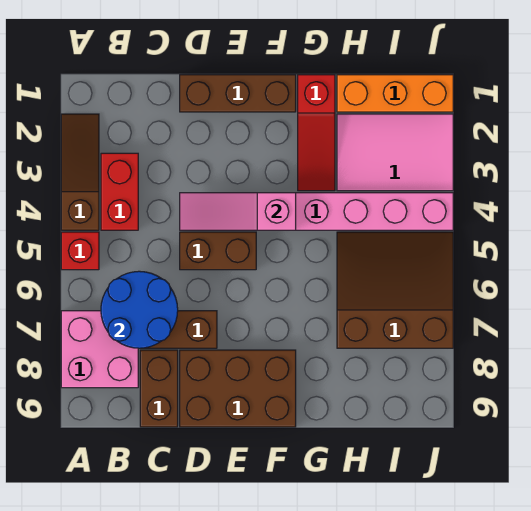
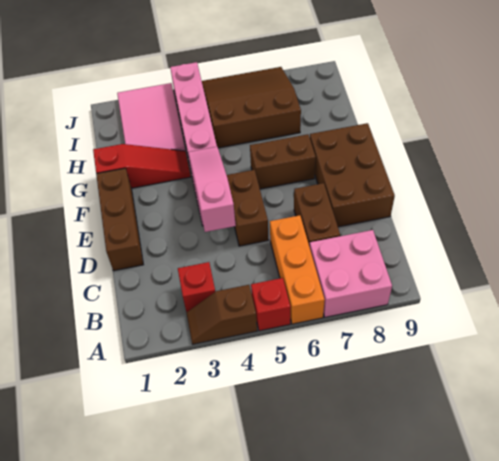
brown slope A2:A4 level 1 top 4 -> brown slope A3:A4 level 1 top 4
red brick B3:B4 level 1 -> red brick B3 level 1
blue round brick B6:C7 level 2 -> none
brown brick C8:C9 level 1 -> brown brick F6:F7 level 1
pink slope D4:F4 level 2 top F -> pink slope D4:F4 level 2 top D
orange brick H1:J1 level 1 -> orange brick A6:C6 level 1
brown slope H5:J7 level 1 top 7 -> brown slope H5:J7 level 1 top H

